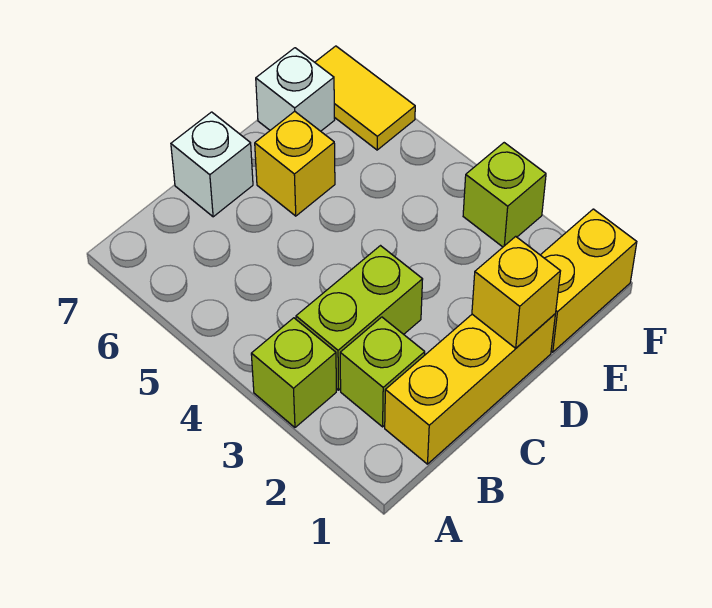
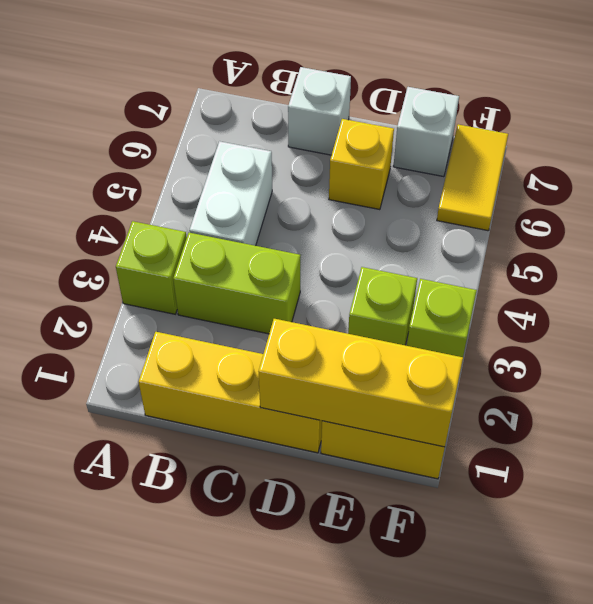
lime brick B2 level 1 -> lime brick E3 level 1
none -> white brick B4:B5 level 1
yellow brick D1 level 2 -> yellow brick D1:F1 level 2

